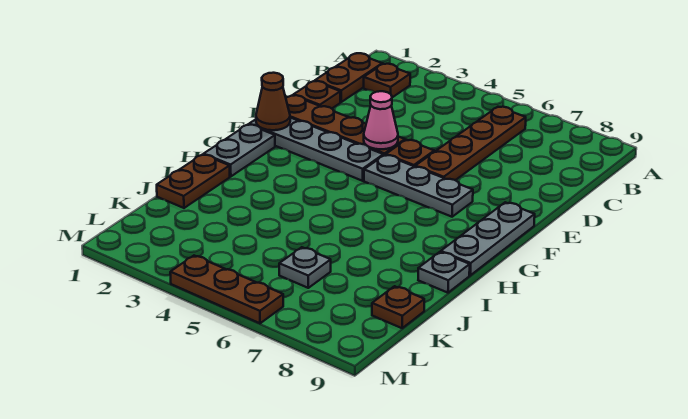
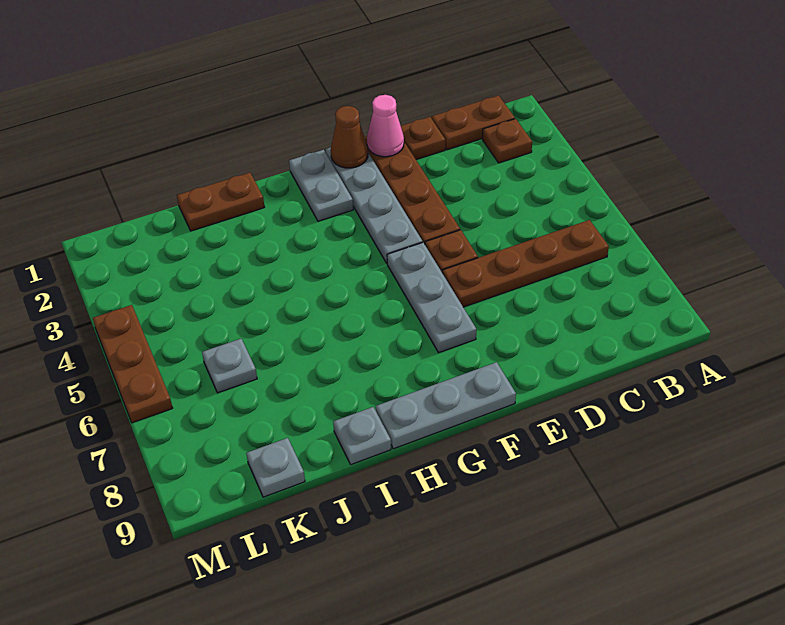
pink cone E4 level 2 -> pink cone E1 level 2
grey plate G1:H1 level 1 -> grey plate G1:G2 level 1
brown plate K9 level 1 -> grey plate K9 level 1

